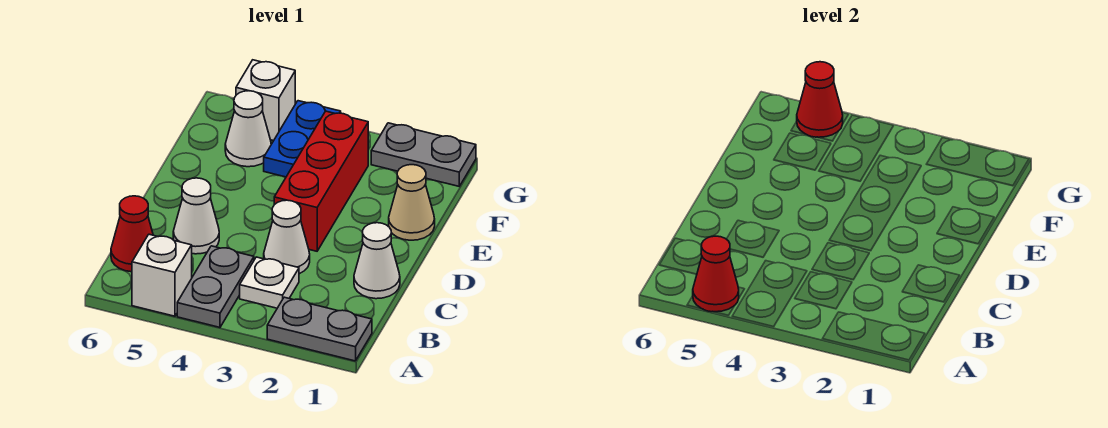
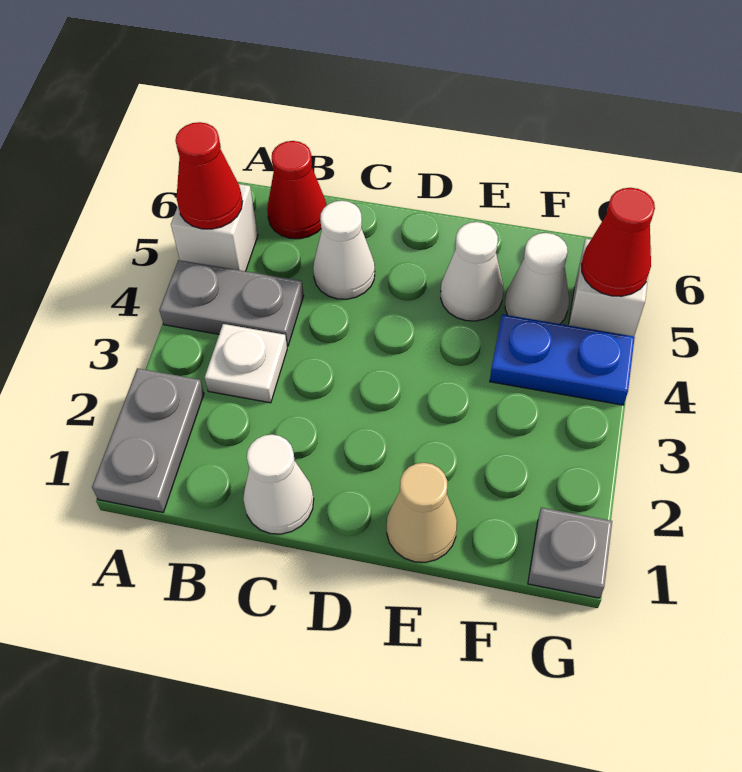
white cone C3 level 1 -> white cone E5 level 1
red brick D3:F3 level 1 -> none
grey plate G1:G2 level 1 -> grey plate G1 level 1

